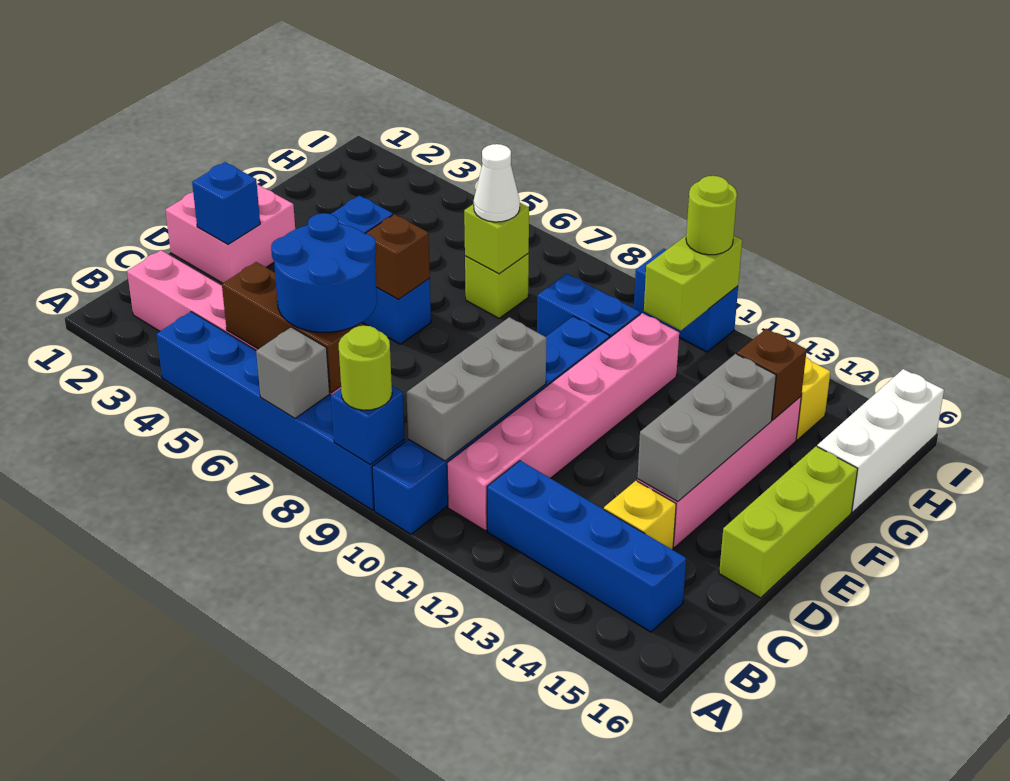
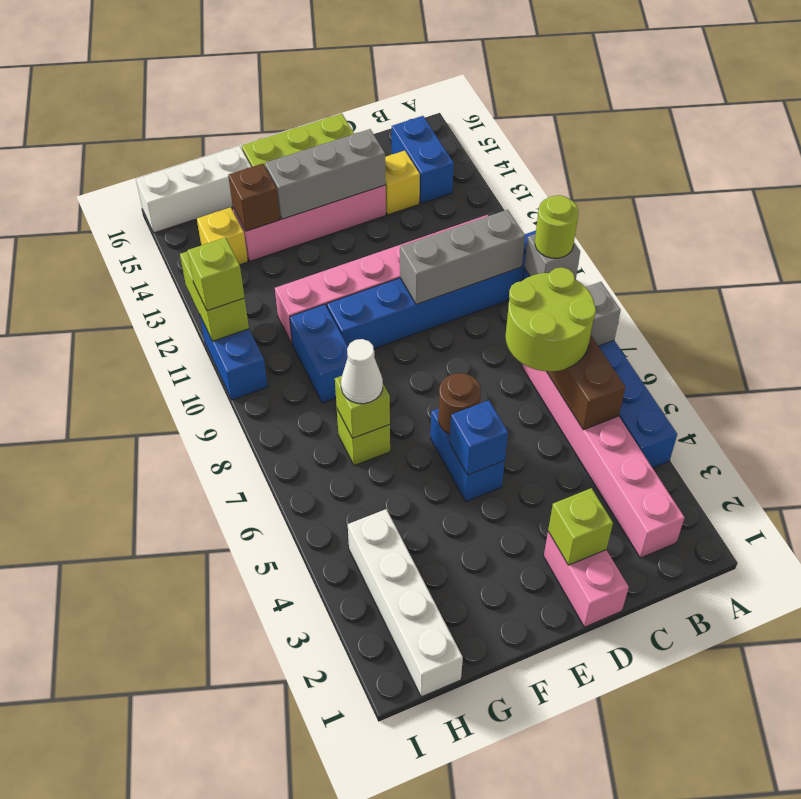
blue brick A9 level 2 -> grey brick A9 level 2
blue round brick B6:C7 level 3 -> lime round brick B6:C7 level 3
blue brick B12:B15 level 1 -> blue brick B14:B15 level 1
pink brick D1:E2 level 1 -> pink brick D1:D2 level 1
blue brick D2 level 2 -> lime brick D2 level 2
brown brick E6 level 2 -> brown round brick E6 level 2
none -> white brick H1:H4 level 1
lime brick H11:I11 level 2 -> lime brick I11:I12 level 2
lime round brick I11 level 3 -> lime brick I11 level 3

